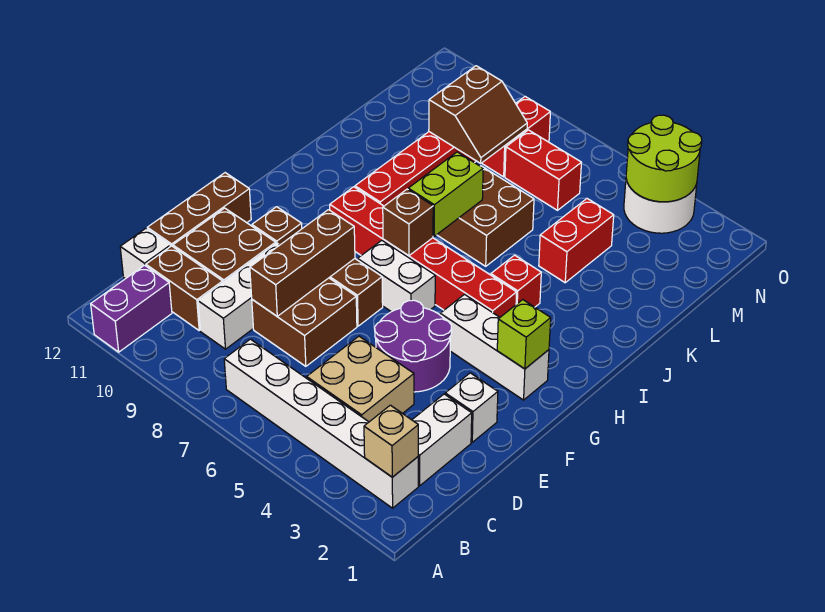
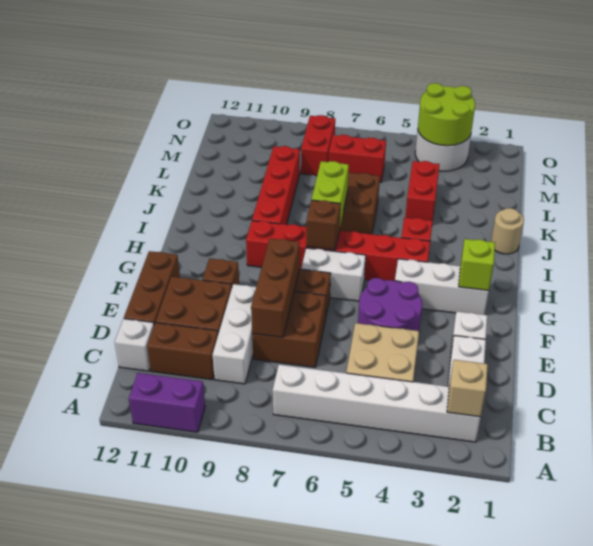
purple brick A11:B11 level 1 -> purple brick A10:A11 level 1
none -> tan round brick J1 level 1
brown slope L8:M9 level 2 top 9 -> none

